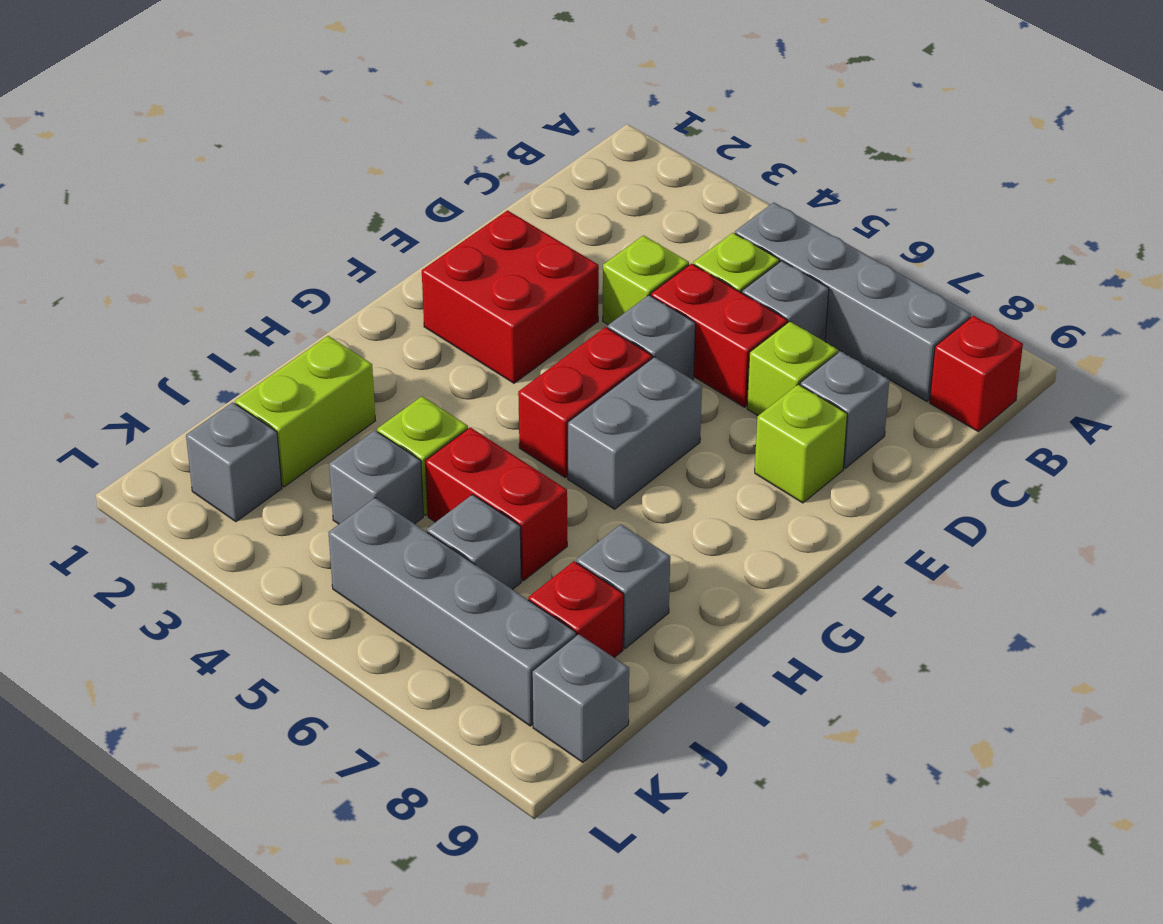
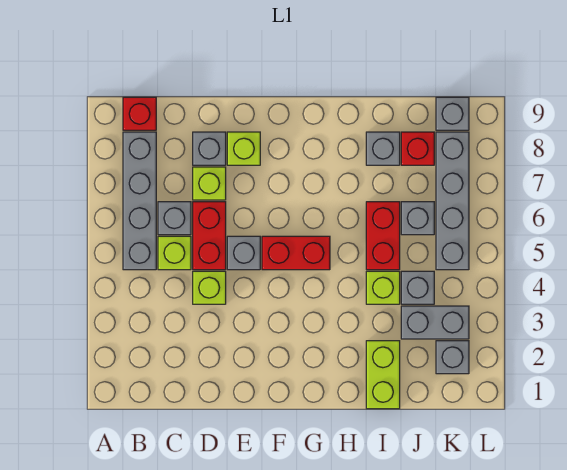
red brick E2:F3 level 1 -> none
grey brick F6:G6 level 1 -> grey brick J3:K3 level 1
lime brick I2:J2 level 1 -> lime brick I1:I2 level 1

